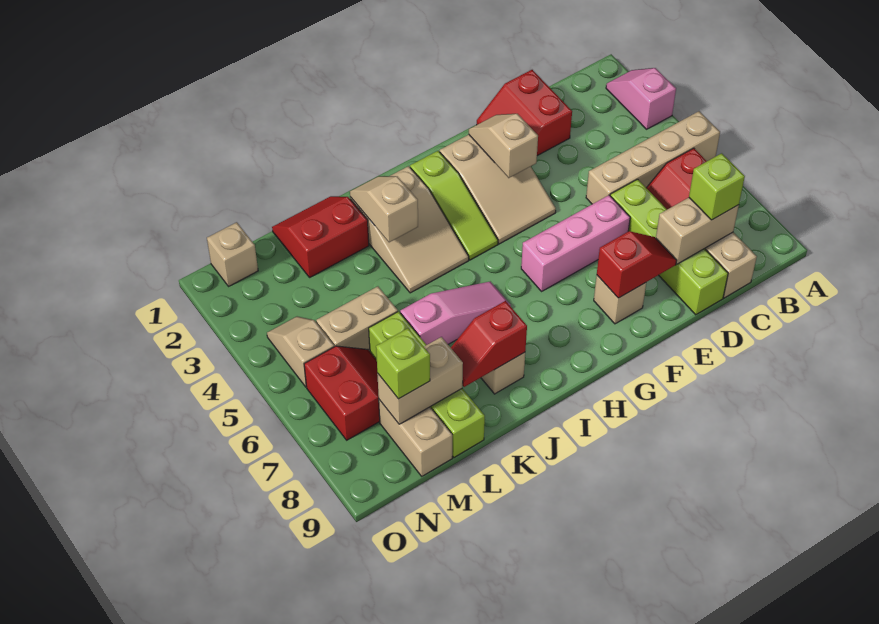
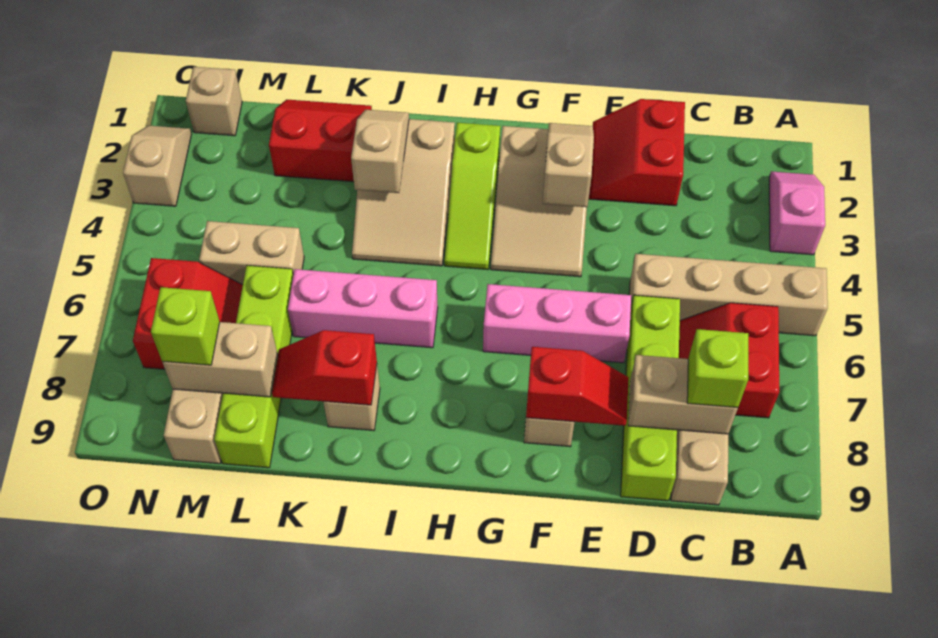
pink slope I6:K6 level 1 top K -> pink brick I6:K6 level 1
tan slope N4:N5 level 1 top 5 -> tan slope O2:O3 level 1 top 3

